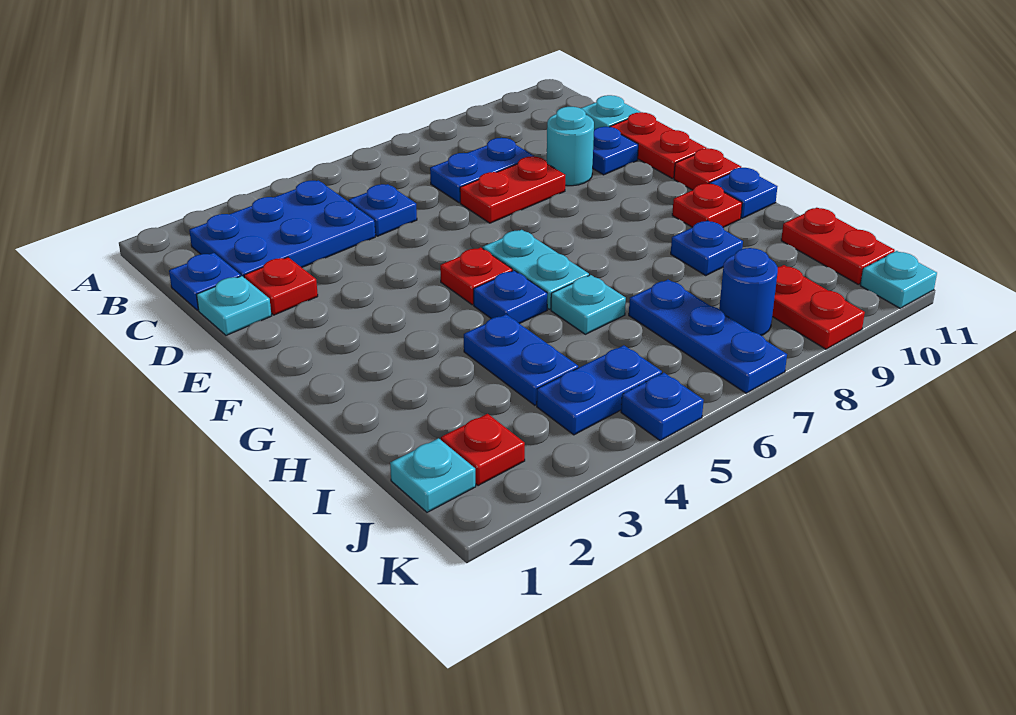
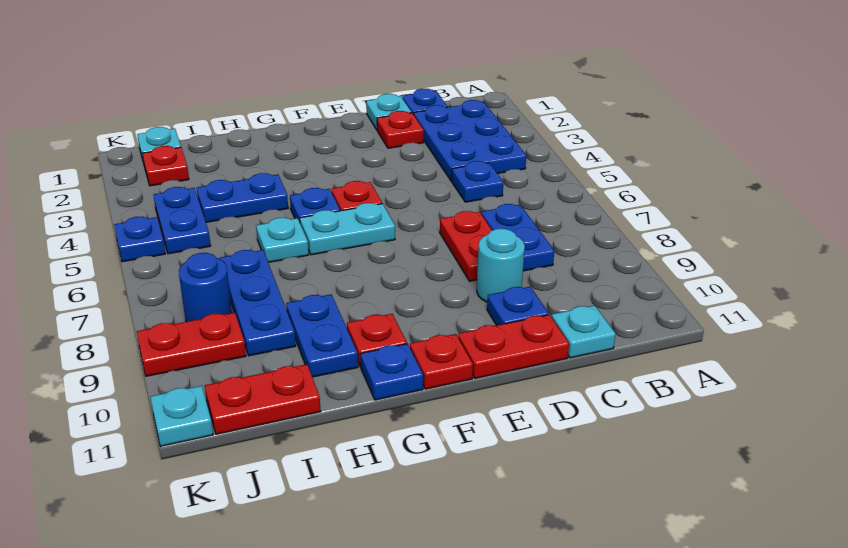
blue plate H9 level 1 -> blue plate H9:H10 level 1
blue plate I7:K7 level 1 -> blue plate I7:I9 level 1

